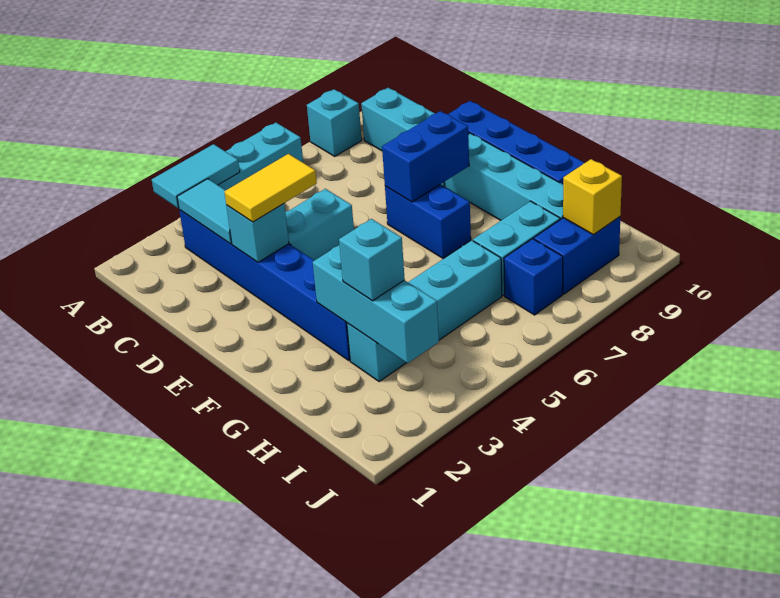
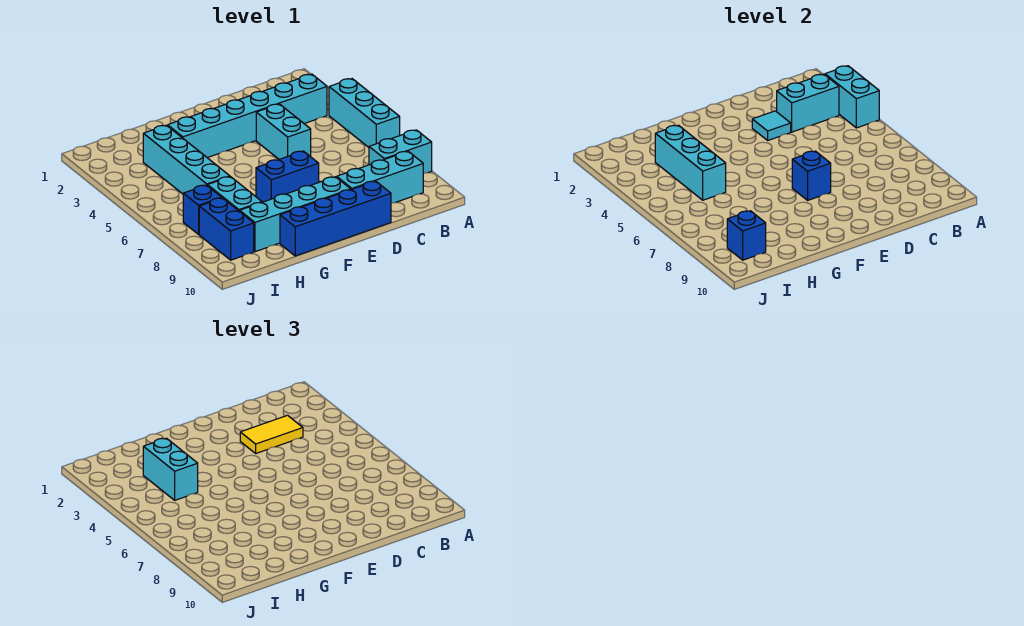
cyan tile A3:A4 level 2 -> cyan brick A3:A4 level 2
cyan brick A8 level 1 -> cyan brick A8:B8 level 1
blue brick B3:G3 level 1 -> cyan brick B3:G3 level 1
cyan tile B3:C3 level 2 -> cyan brick B3:C3 level 2
cyan brick D3 level 2 -> cyan tile D3 level 2
yellow tile D3:D4 level 3 -> yellow tile C3:D3 level 3
blue brick E7:E8 level 2 -> blue brick E7 level 2
cyan brick G3:I3 level 2 -> cyan brick H3:H5 level 2
cyan brick H3 level 3 -> cyan brick H3:H4 level 3
yellow brick I9 level 2 -> blue brick I9 level 2

